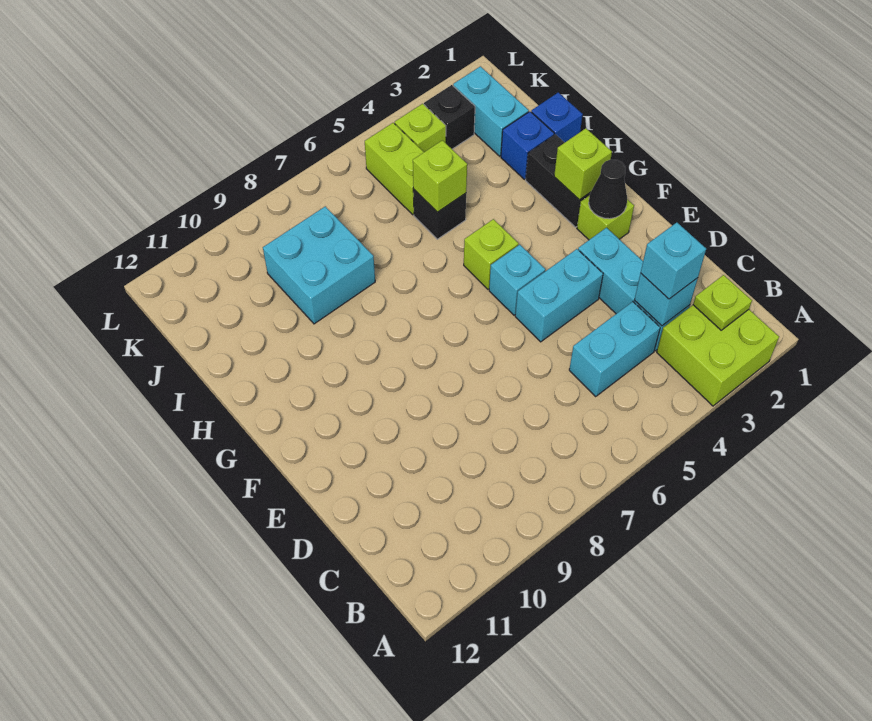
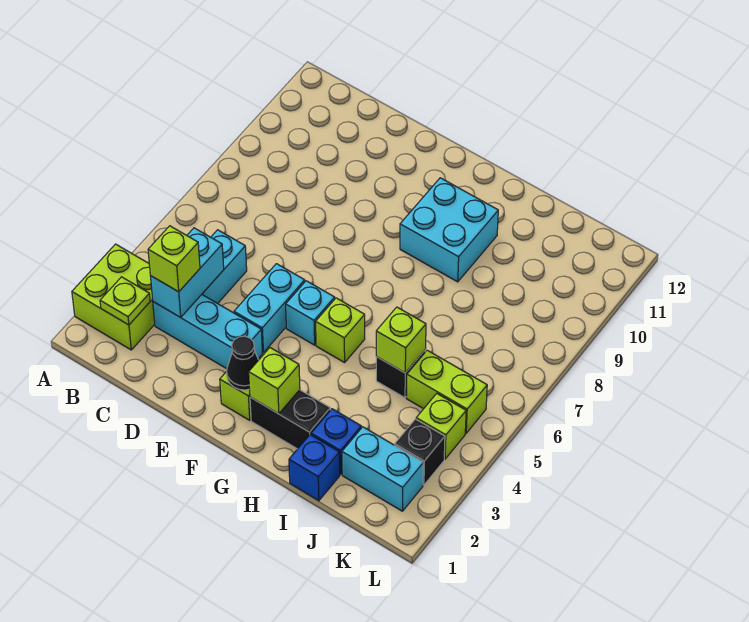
cyan brick C3 level 2 -> cyan brick C3:C4 level 2
cyan brick C3 level 3 -> lime brick C3 level 3
cyan brick I8:J9 level 1 -> cyan brick G9:H10 level 1

